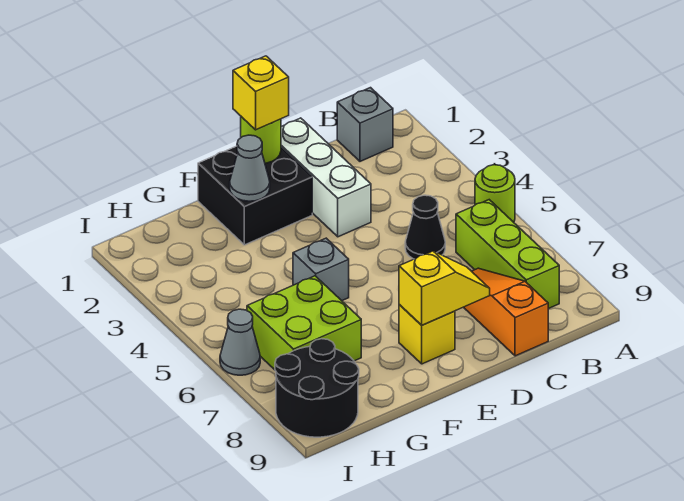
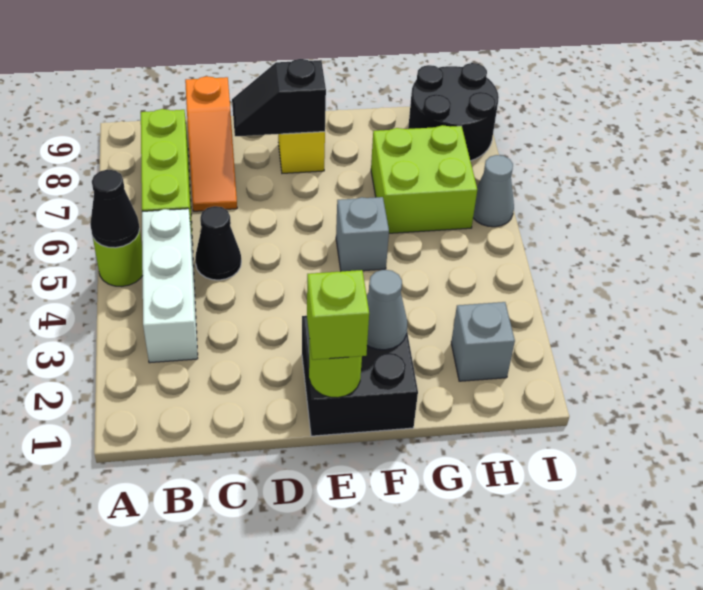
none -> black cone A5 level 2
grey brick B1 level 1 -> grey brick H2 level 1
white brick D1:D3 level 1 -> white brick B3:B5 level 1
yellow slope D8:E8 level 2 top E -> black slope D8:E8 level 2 top E
yellow brick E1 level 3 -> lime brick E1 level 3

